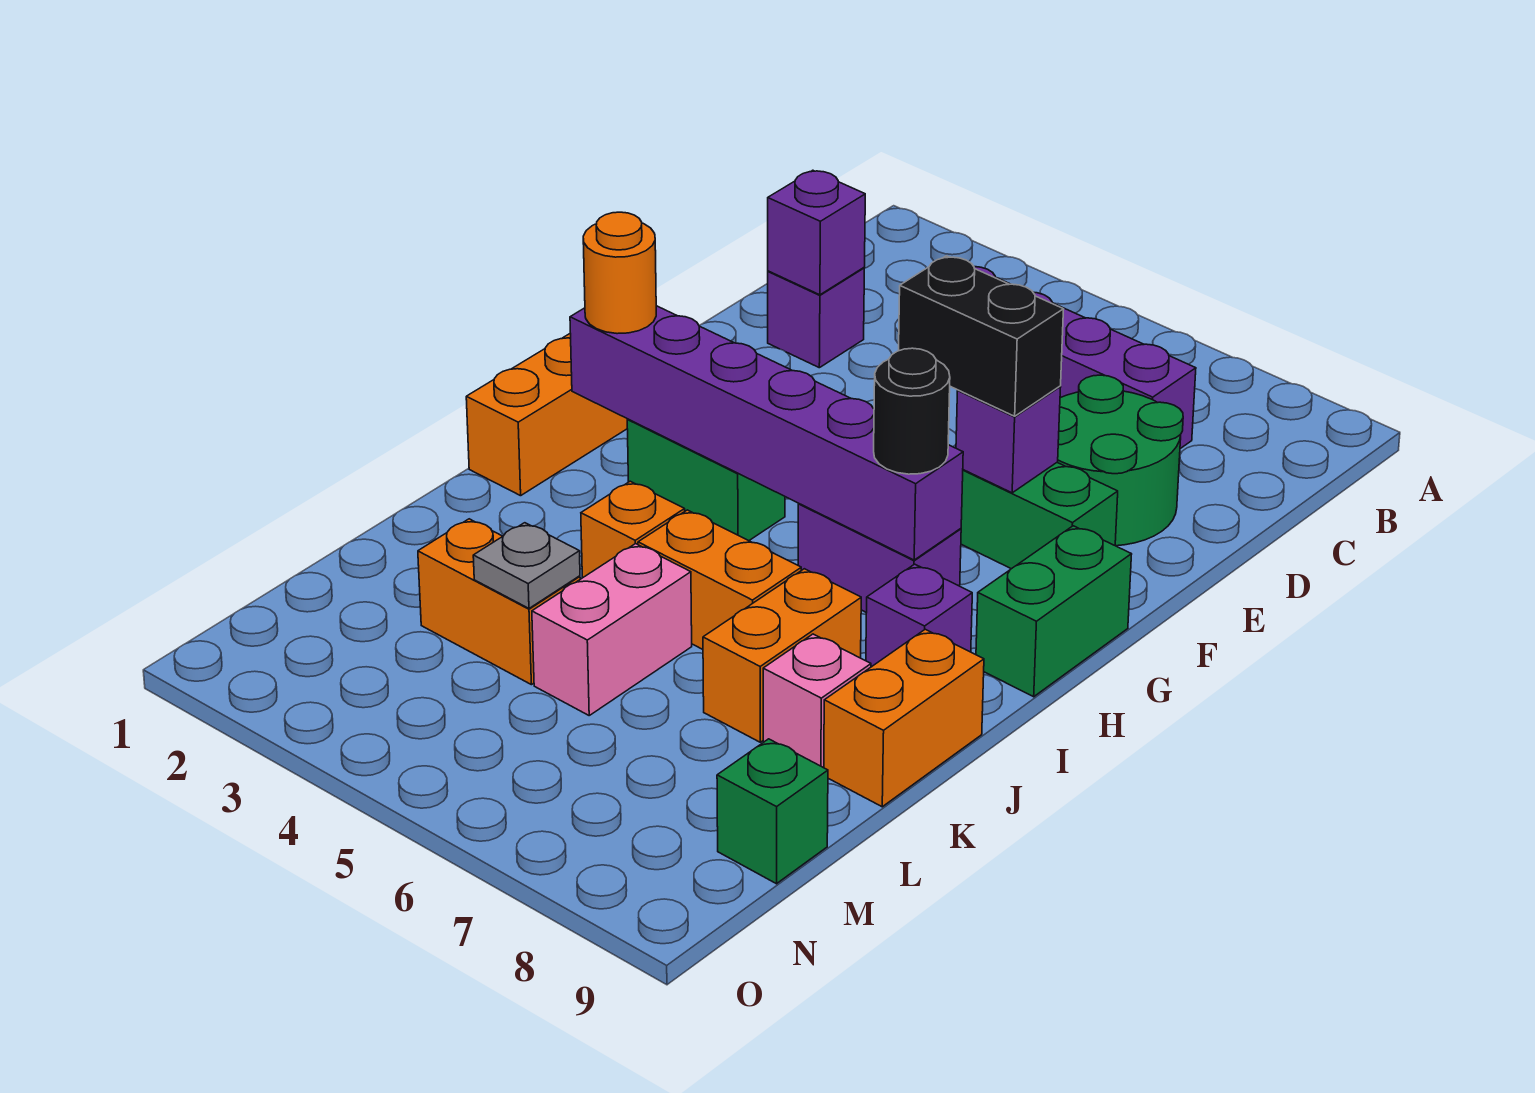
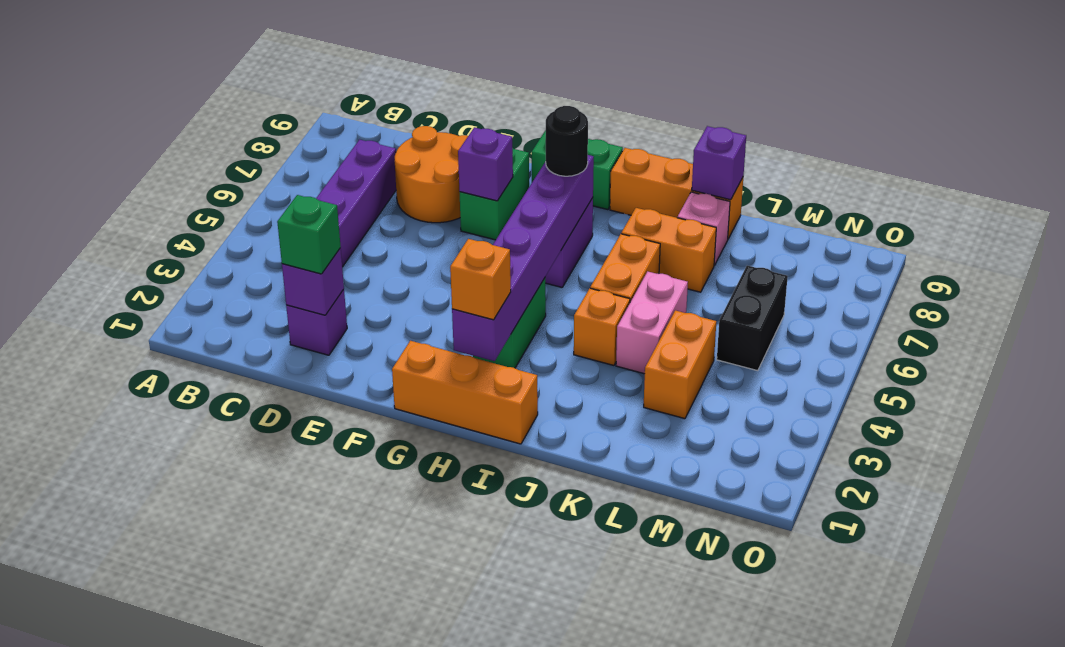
green round brick D7:E8 level 1 -> orange round brick D7:E8 level 1
black brick F6:F7 level 3 -> black brick M5:M6 level 1
orange round brick H2 level 3 -> orange brick H2 level 3
purple brick I8 level 1 -> purple brick K9 level 2
orange brick J9:K9 level 1 -> orange brick I9:K9 level 1
pink brick K5:L5 level 1 -> pink brick K4:K5 level 1
grey plate L4 level 2 -> none
green brick M9 level 1 -> green brick D2 level 3

